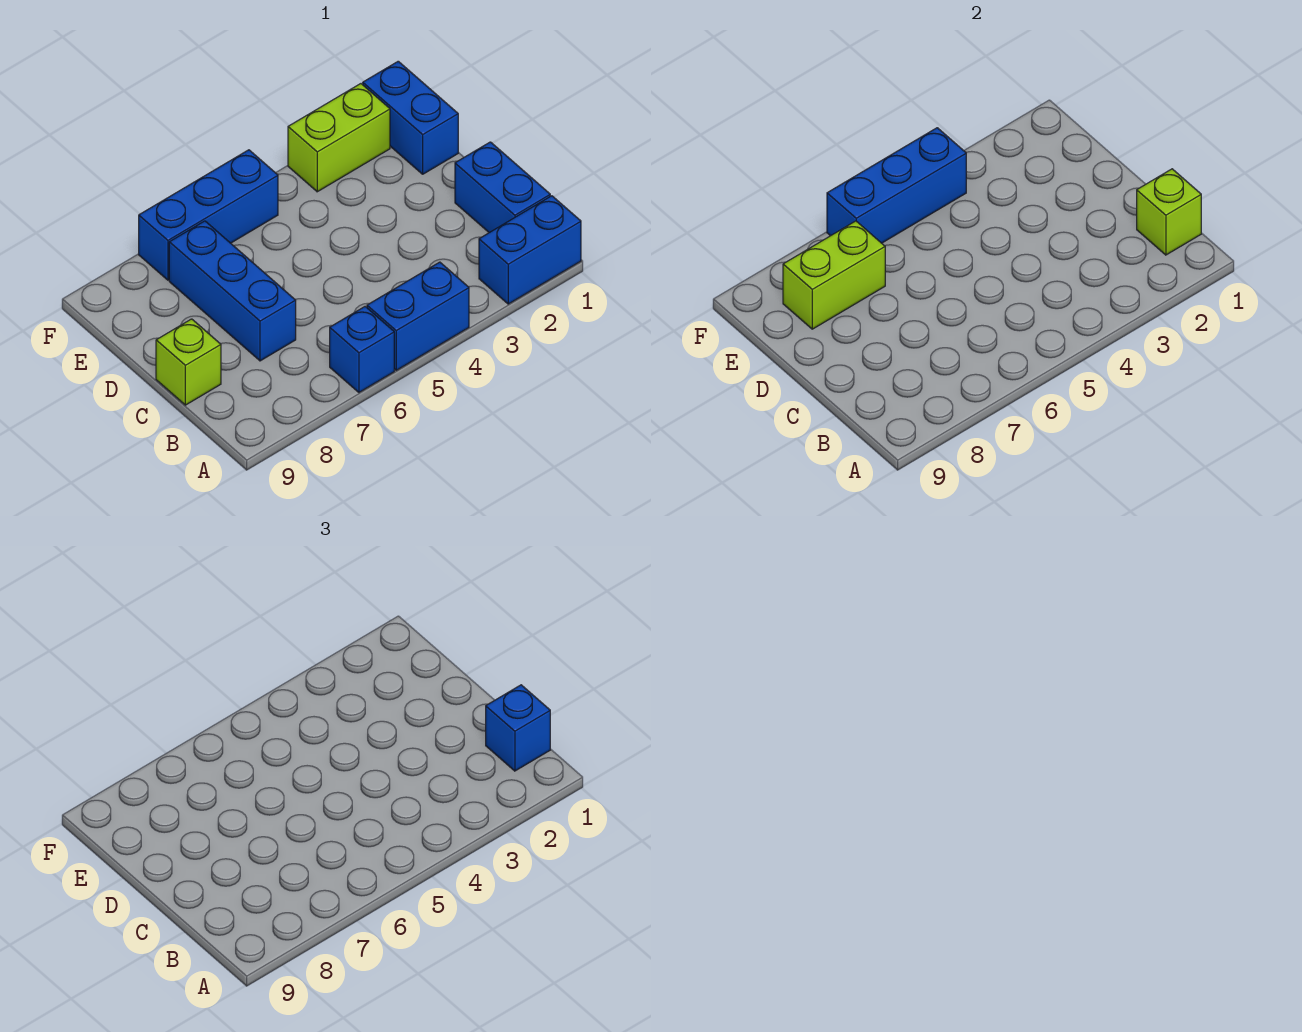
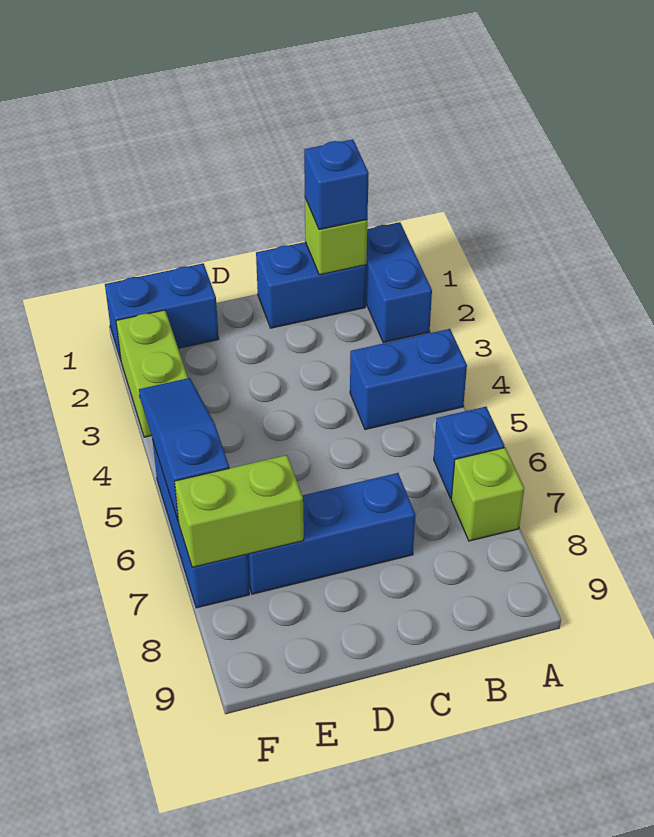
blue brick A4:A5 level 1 -> blue brick A4:B4 level 1
lime brick C9 level 1 -> lime brick A7 level 1
lime brick E7:E8 level 2 -> lime brick E7:F7 level 2
blue brick F4:F6 level 2 -> blue slope F4:F6 level 2 top 6

